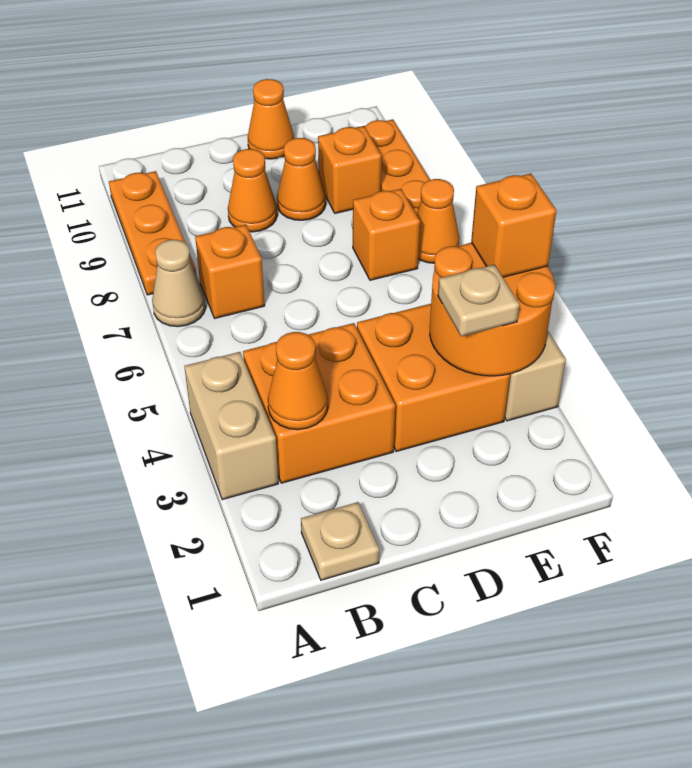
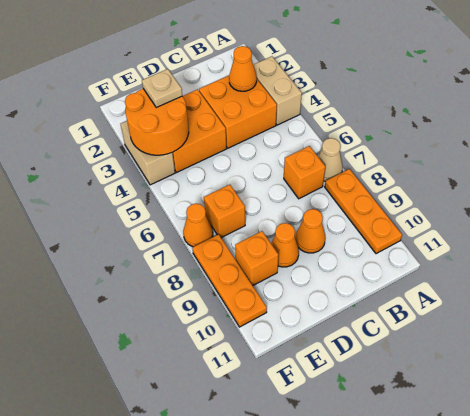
tan plate B1 level 1 -> none
orange cone D11 level 1 -> none
orange brick F4 level 3 -> none

